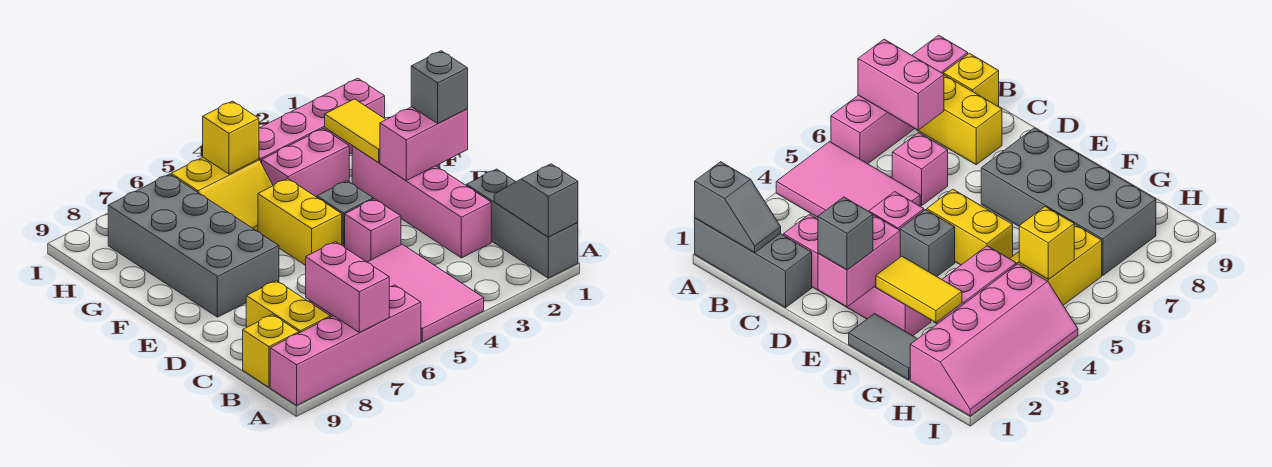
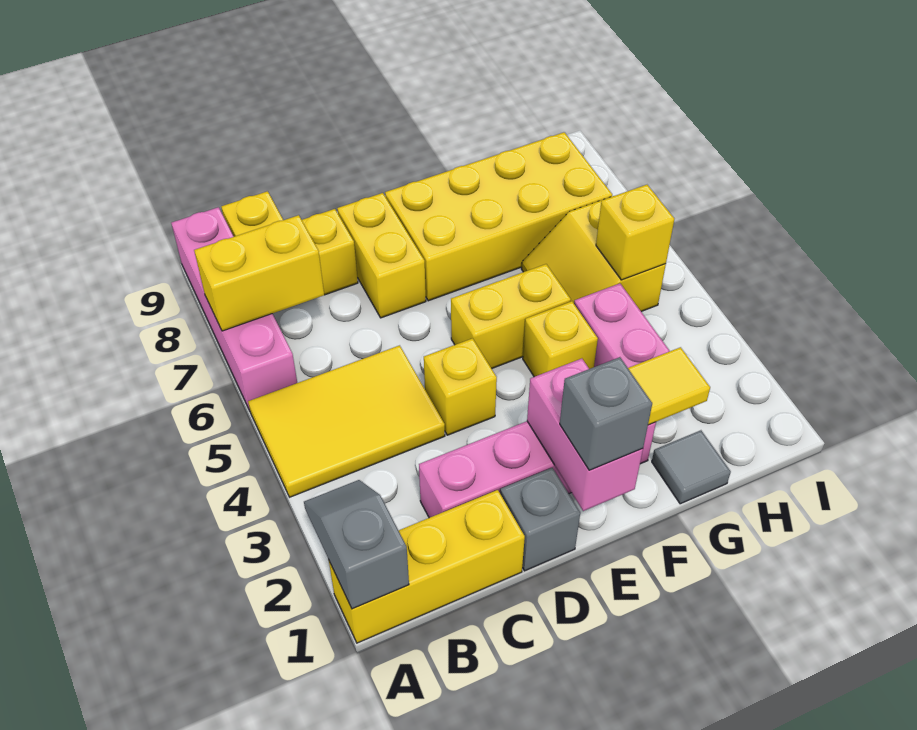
grey brick A1:C1 level 1 -> yellow brick A1:C1 level 1
grey slope A1:B1 level 2 top A -> grey slope A1:A2 level 2 top 1
pink tile A4:C5 level 1 -> yellow tile A4:C5 level 1
pink brick A7:B7 level 2 -> yellow brick A7:B7 level 2
pink brick C6 level 1 -> none
pink brick D4 level 1 -> yellow brick D4 level 1
none -> yellow brick D7:D8 level 1
grey brick E4 level 1 -> grey brick D1 level 1
grey brick E7:H8 level 1 -> yellow brick E7:H8 level 1
grey tile F1:G1 level 1 -> grey tile G1 level 1
none -> yellow brick F4 level 1
pink slope H1:I4 level 1 top H -> none

